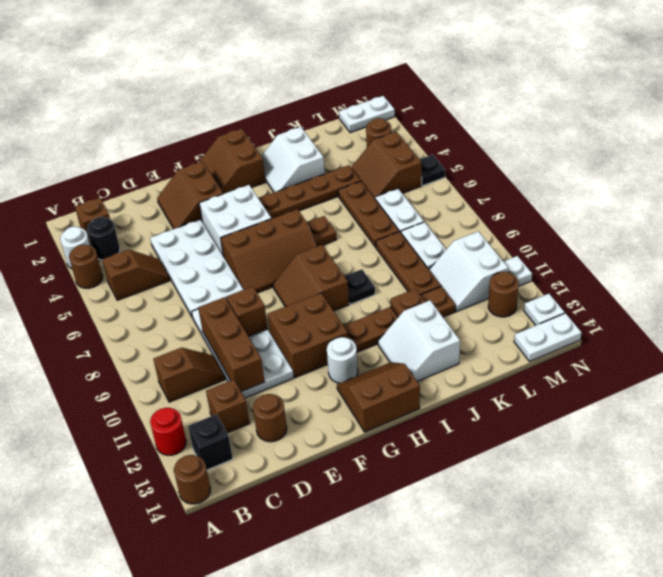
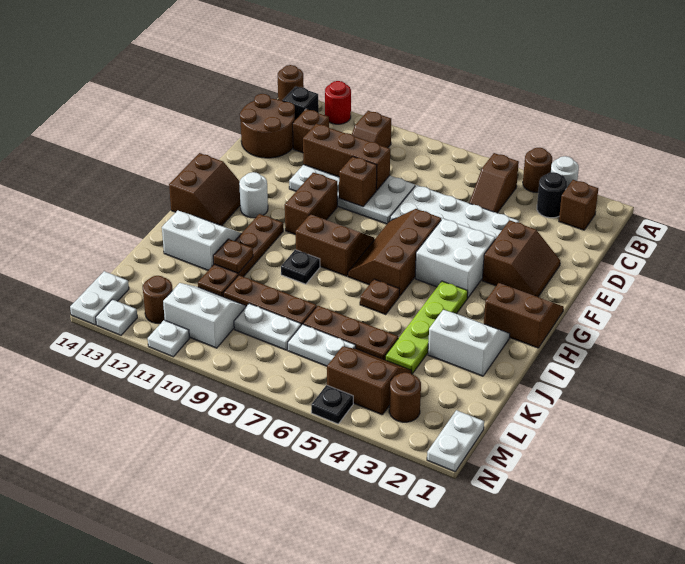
brown round brick D13 level 1 -> brown round brick C13:D14 level 1
brown slope E2:F3 level 1 top F -> brown slope E2:F3 level 1 top 3
brown brick F10:G11 level 1 -> brown brick F10:G10 level 1
brown plate H4:K4 level 1 -> lime plate H4:K4 level 1

